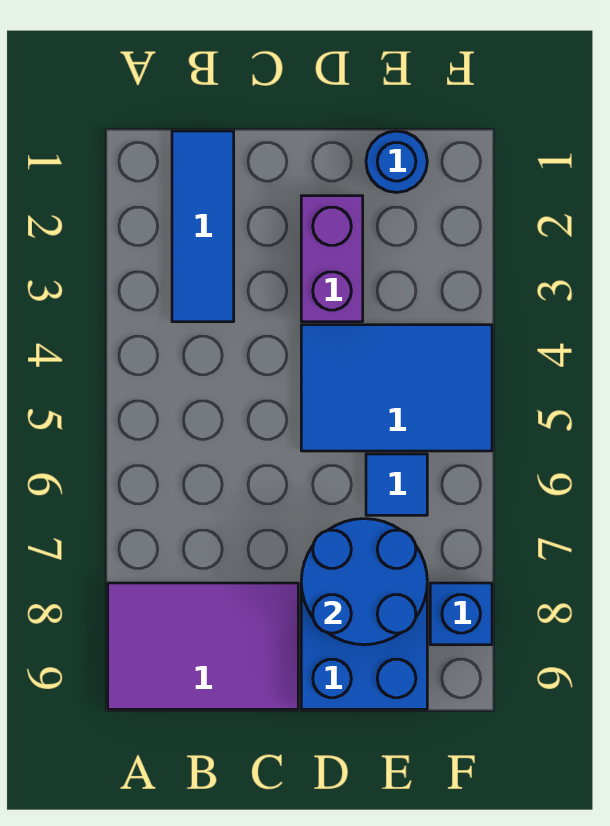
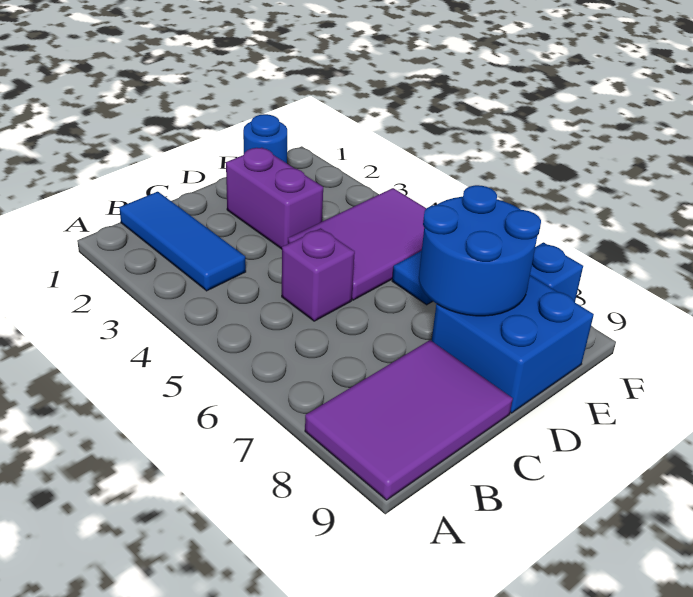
none -> purple brick C5 level 1
blue tile D4:F5 level 1 -> purple tile D4:F5 level 1

